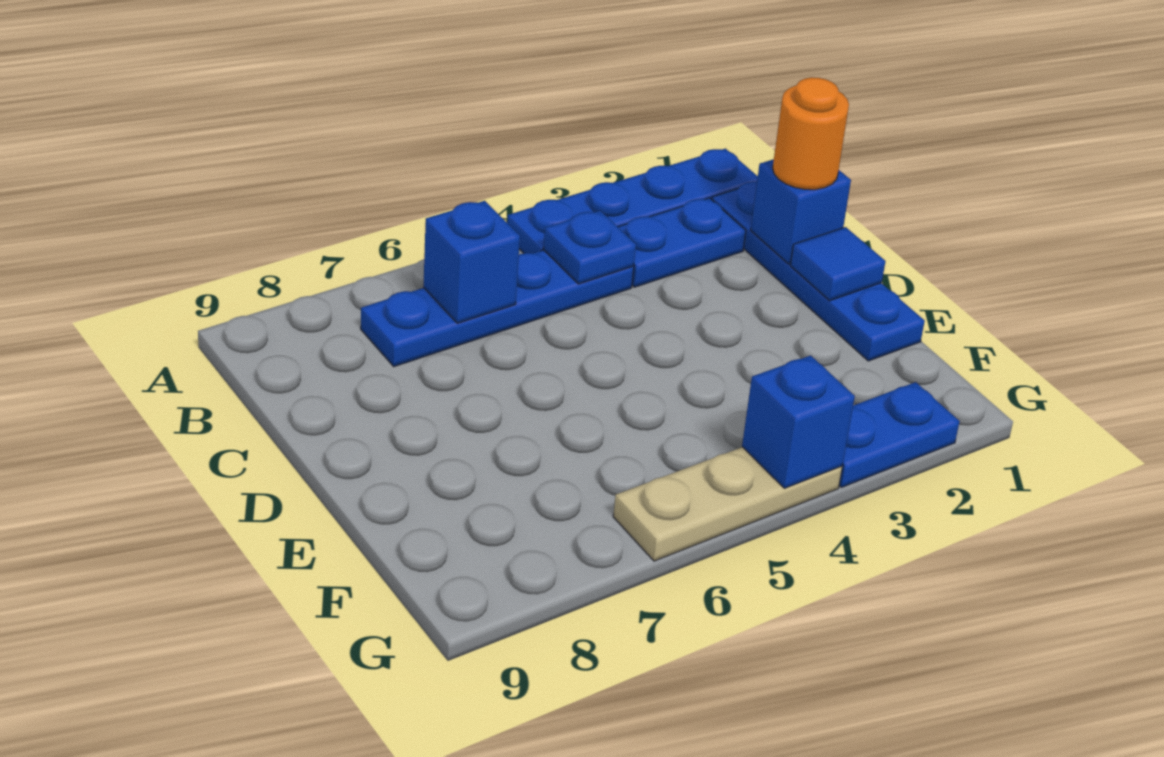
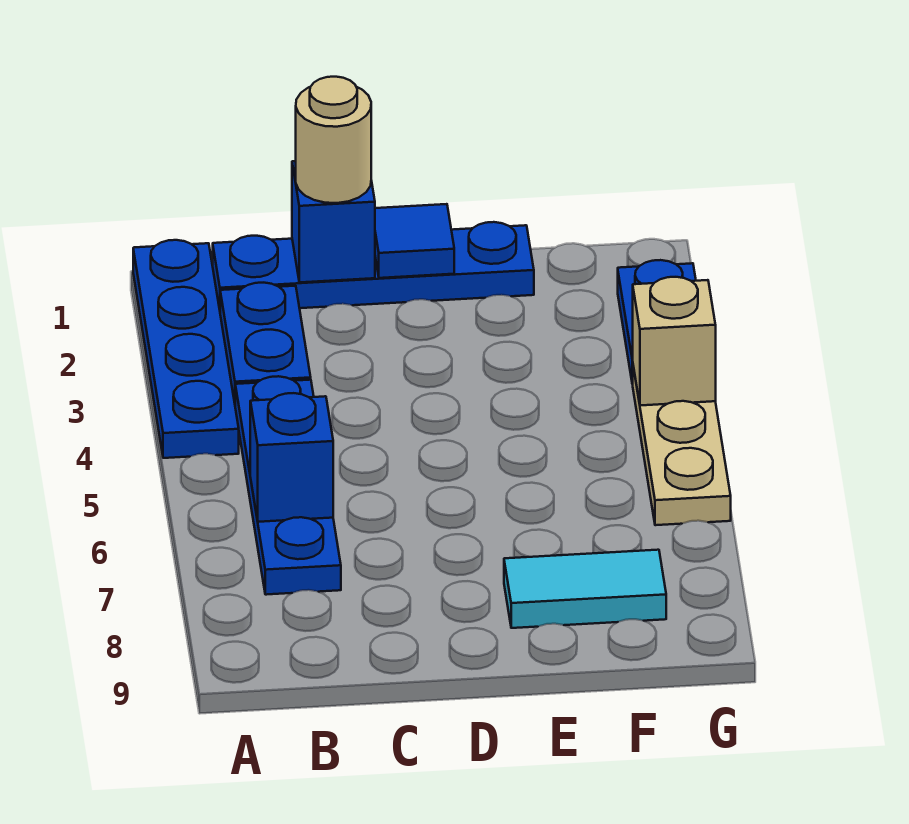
blue plate B4 level 2 -> none
orange round brick C1 level 3 -> tan round brick C1 level 3
none -> cyan tile E8:F8 level 1
blue brick G4 level 2 -> tan brick G4 level 2

